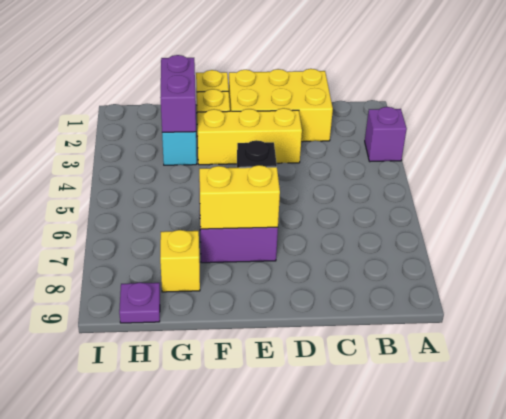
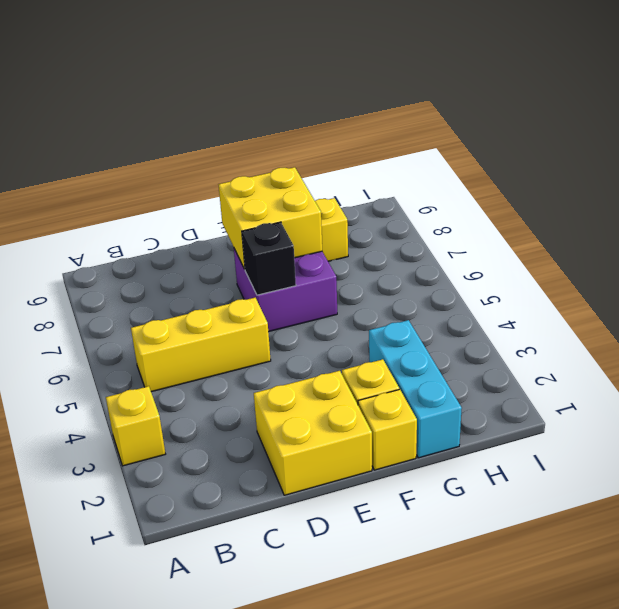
purple brick A3 level 1 -> yellow brick A3 level 1
yellow brick C1:E2 level 1 -> yellow brick D1:E2 level 1
yellow brick D3:F3 level 1 -> yellow brick B5:D5 level 1
yellow brick E7:F7 level 2 -> yellow brick E7:F8 level 2
purple brick G2:G3 level 2 -> none
purple plate H9 level 1 -> none

